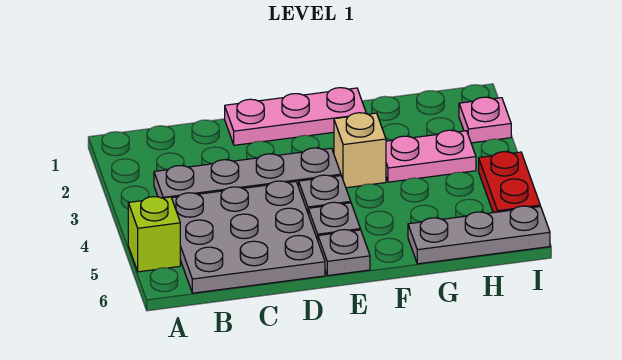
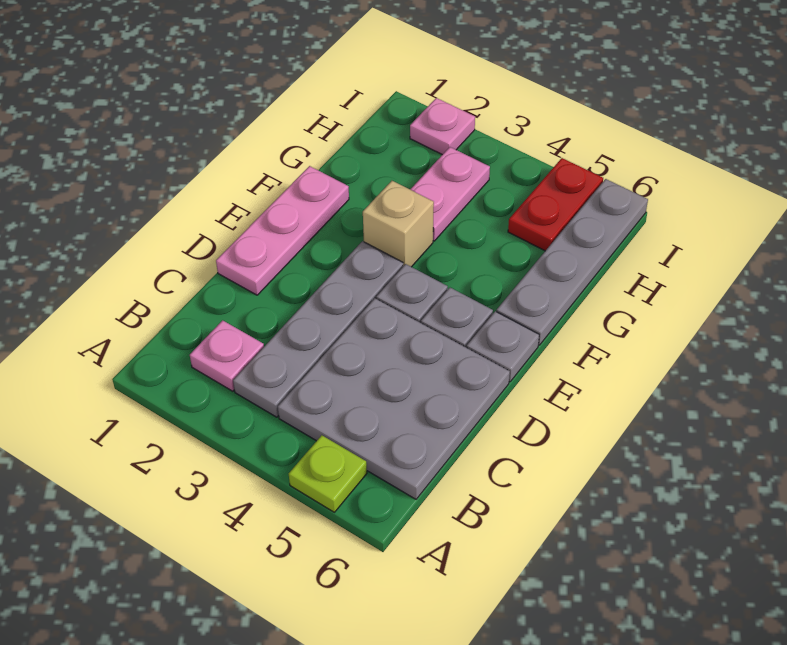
lime brick A5 level 1 -> lime plate A5 level 1
none -> pink plate B2 level 1
grey plate G6:I6 level 1 -> grey plate F6:I6 level 1
red plate I4:I5 level 1 -> red plate H5:I5 level 1

